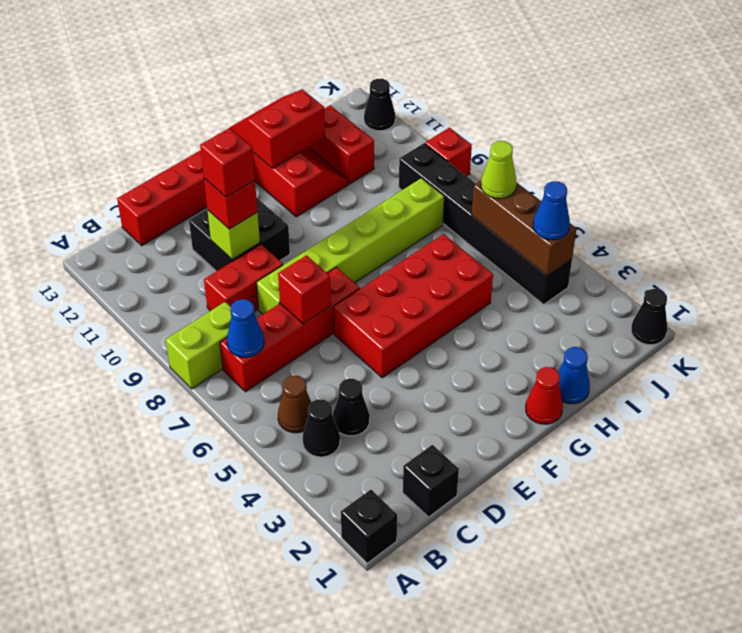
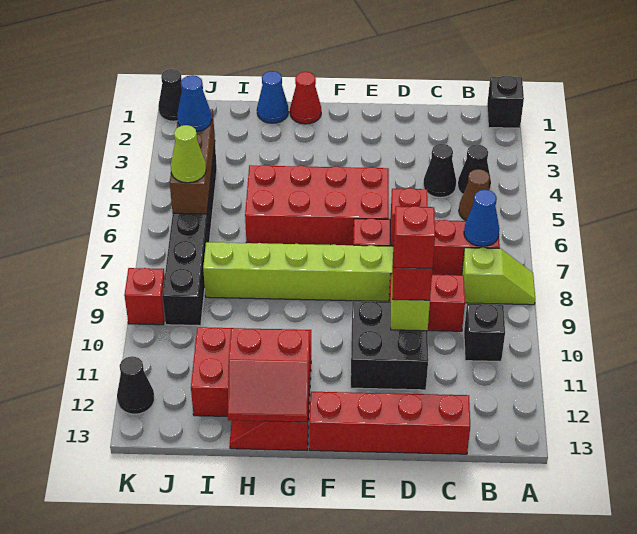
lime brick A8:B8 level 1 -> lime slope A8:B8 level 1 top B
black brick C1 level 1 -> black brick B10 level 1

